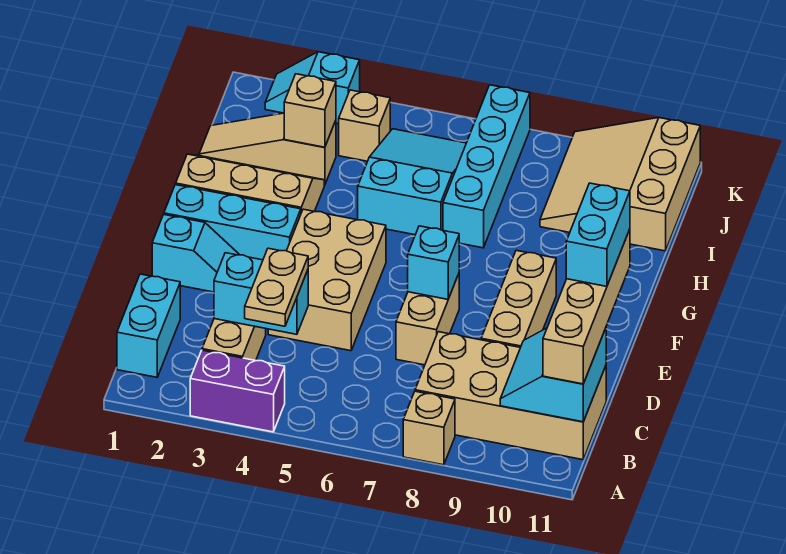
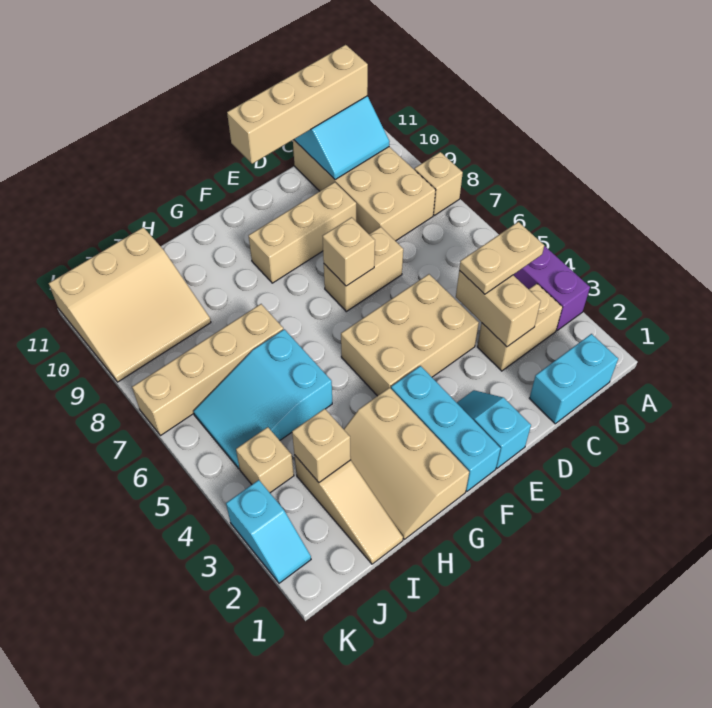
cyan brick C3:C4 level 2 -> tan brick C3:C4 level 2
cyan brick D11:E11 level 4 -> none
cyan brick E7 level 2 -> tan brick E7 level 2
cyan brick H7:K7 level 1 -> tan brick H7:K7 level 1

